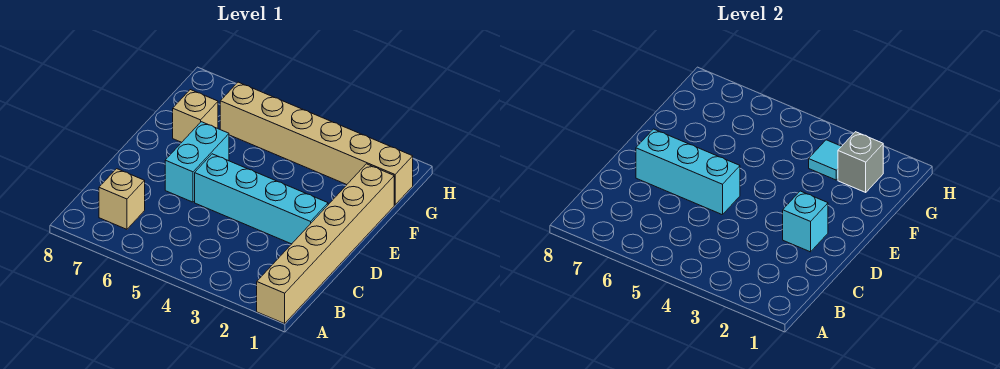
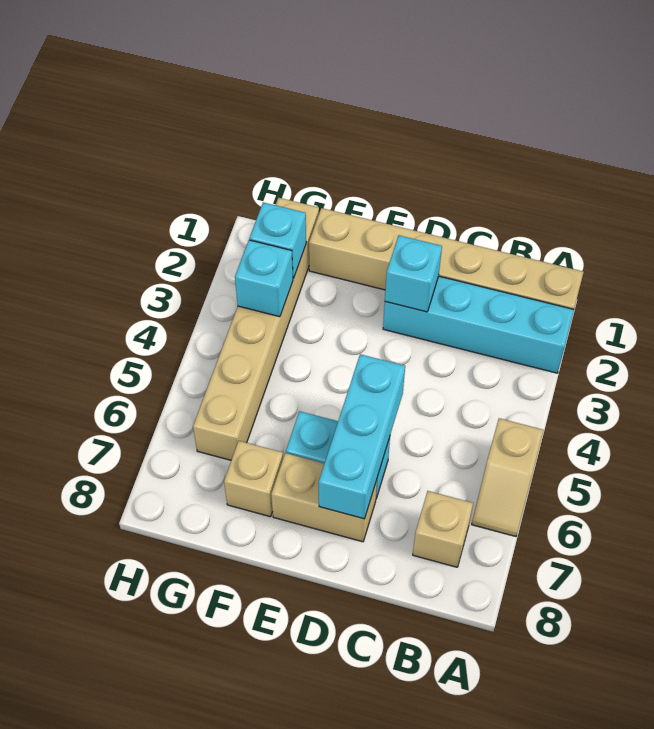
none -> tan slope A5:A6 level 1 top 5
cyan brick D2:D5 level 1 -> cyan brick A2:D2 level 1
none -> tan brick D7:E7 level 1
grey brick G2 level 2 -> cyan brick G2 level 2
cyan tile G3 level 2 -> cyan brick G3 level 2

